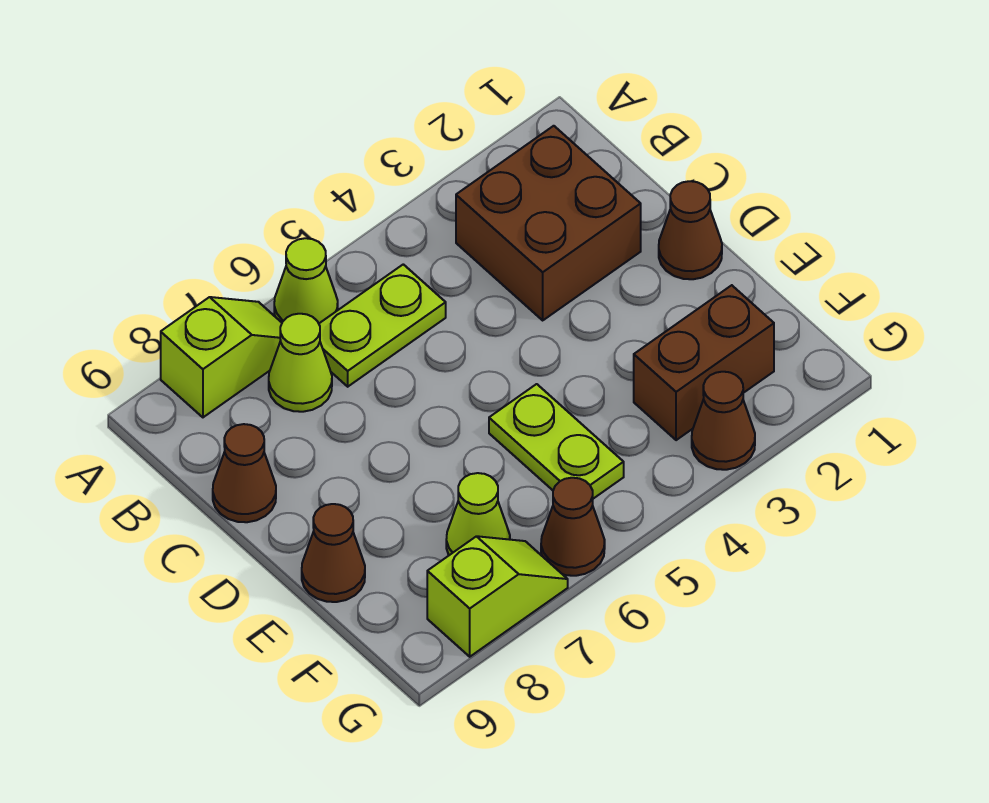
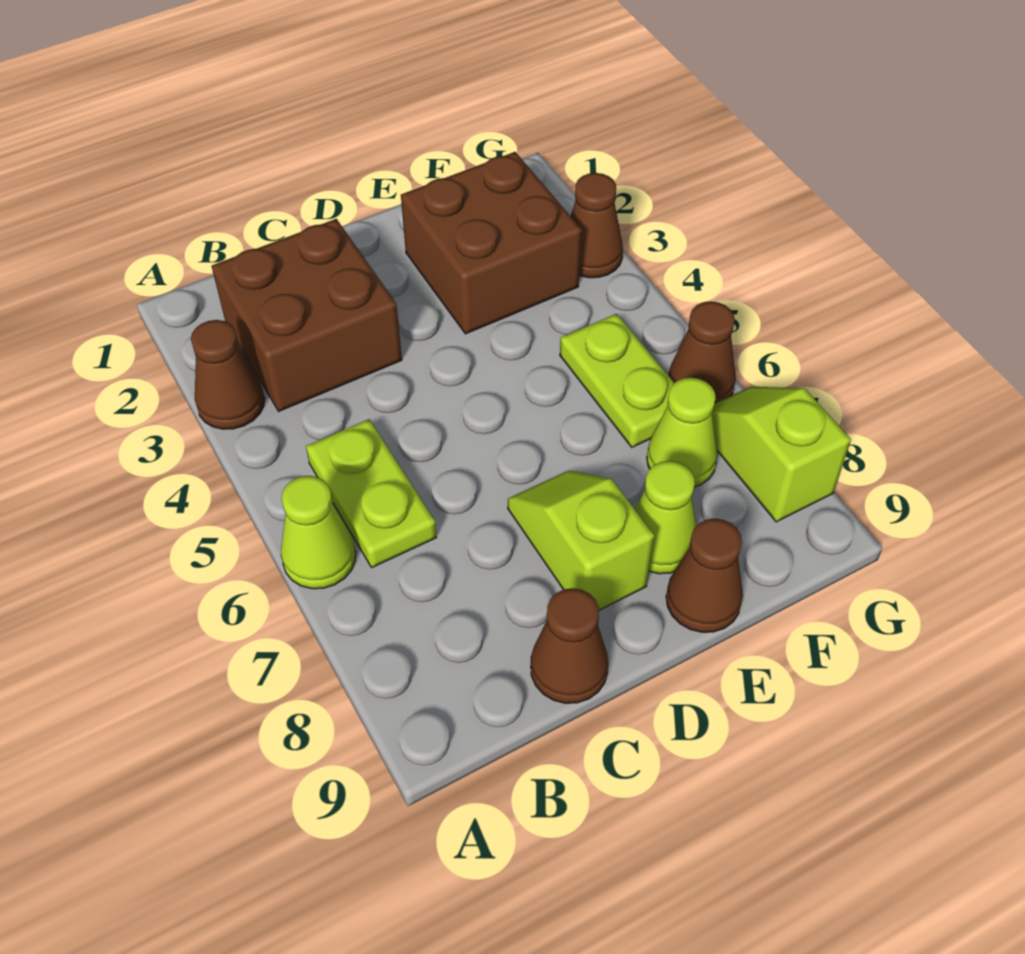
lime slope A7:A8 level 1 top 8 -> lime slope D7:D8 level 1 top 8
lime cone B7 level 1 -> lime cone E8 level 1
brown cone D1 level 1 -> brown cone A3 level 1
lime plate E5:F5 level 1 -> lime plate F5:F6 level 1
brown brick F2:F3 level 1 -> brown brick E2:F3 level 1

